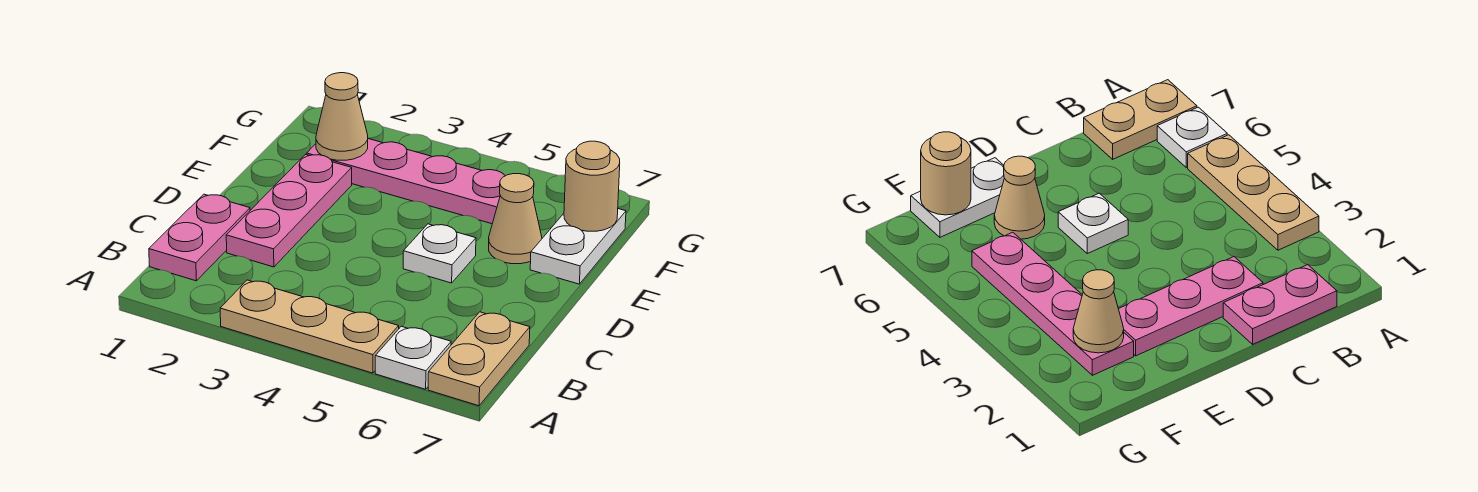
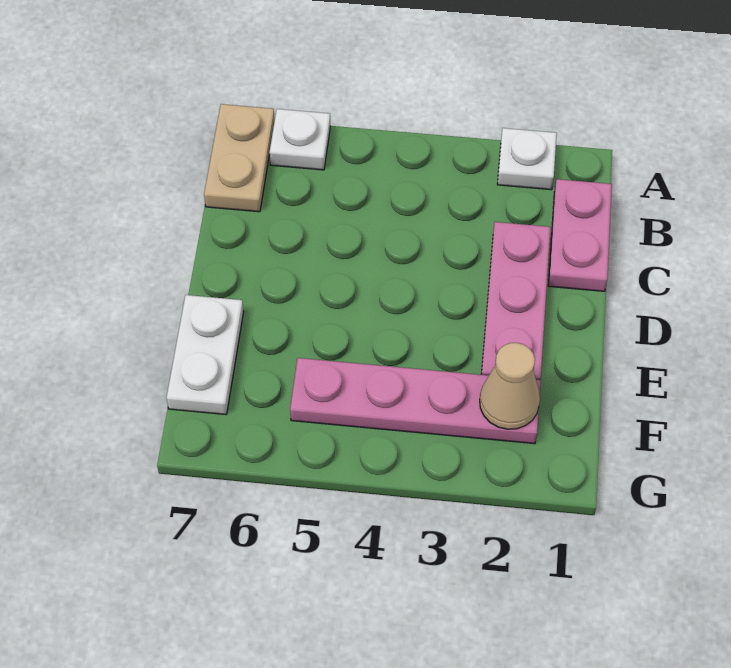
tan plate A3:A5 level 1 -> none
white plate D5 level 1 -> white plate A2 level 1
tan cone E6 level 1 -> none
tan round brick F7 level 2 -> none

